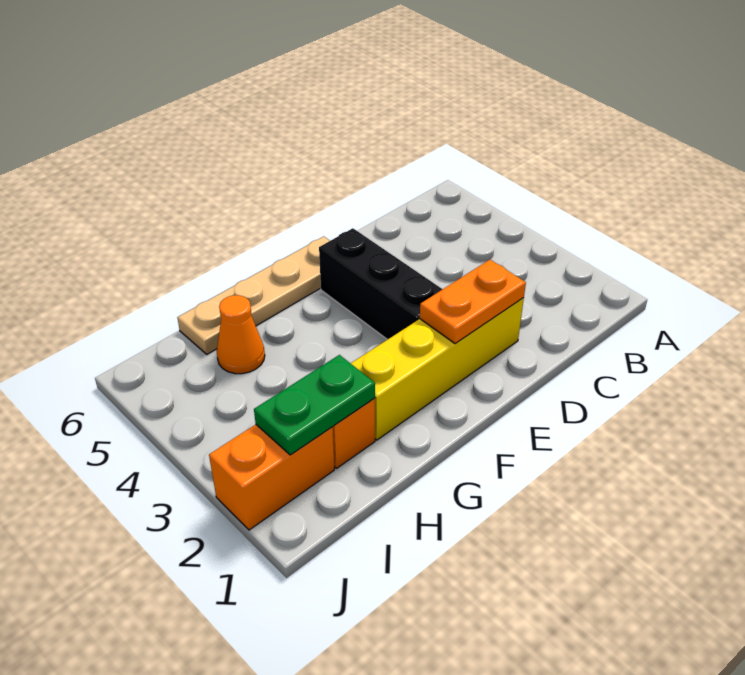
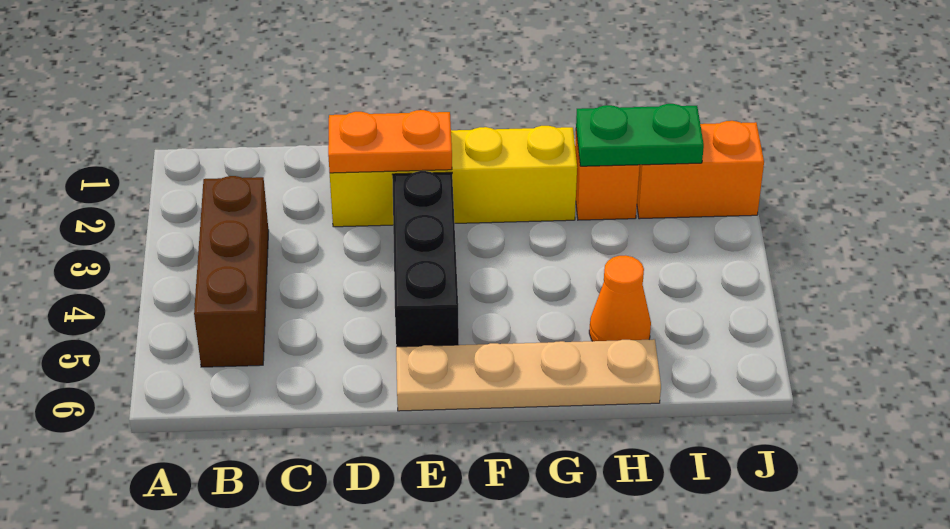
none -> brown brick B3:B5 level 1

